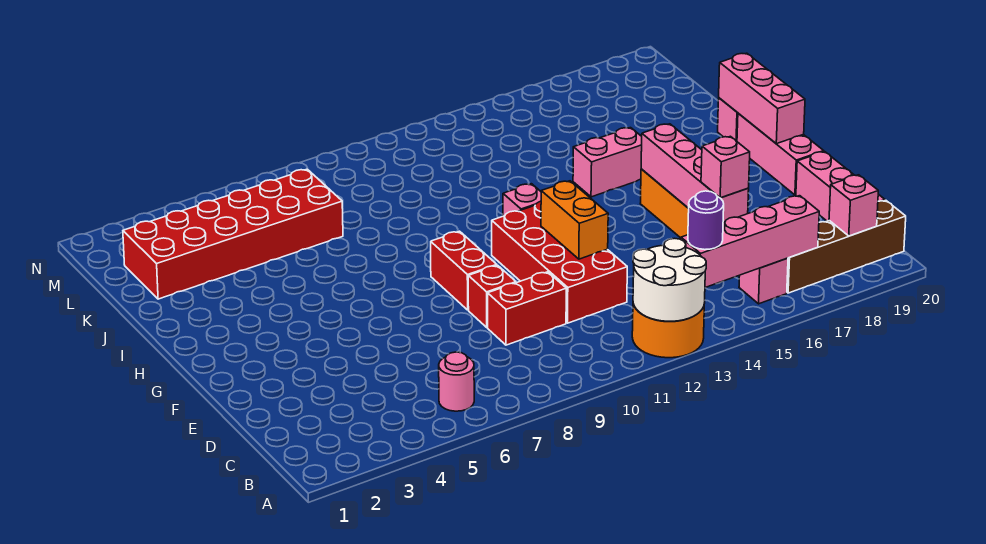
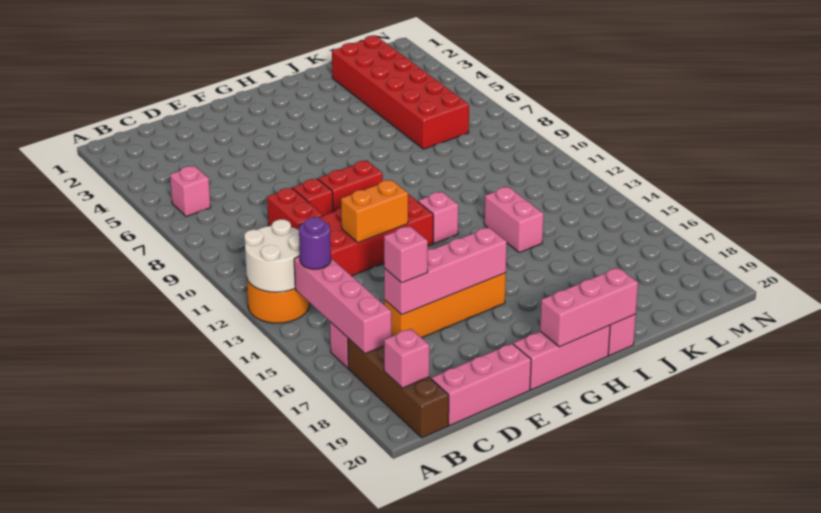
pink round brick B6 level 1 -> pink brick B6 level 1
pink brick I15:I16 level 1 -> pink brick J13:J14 level 1

